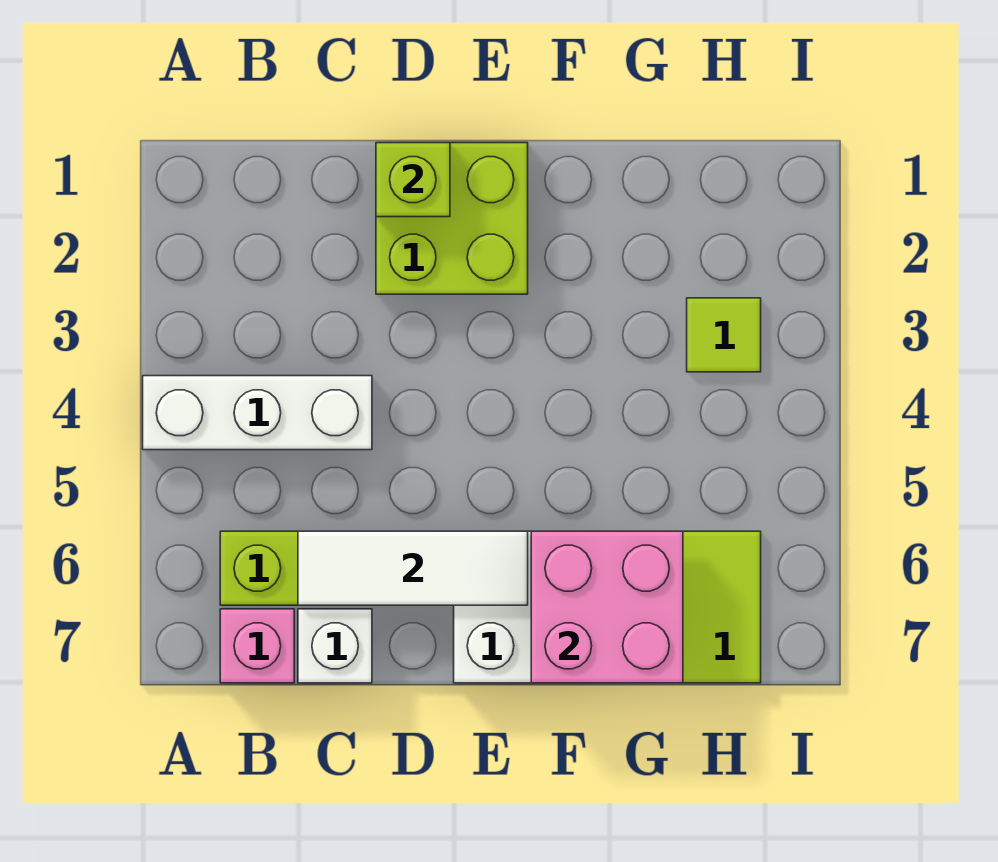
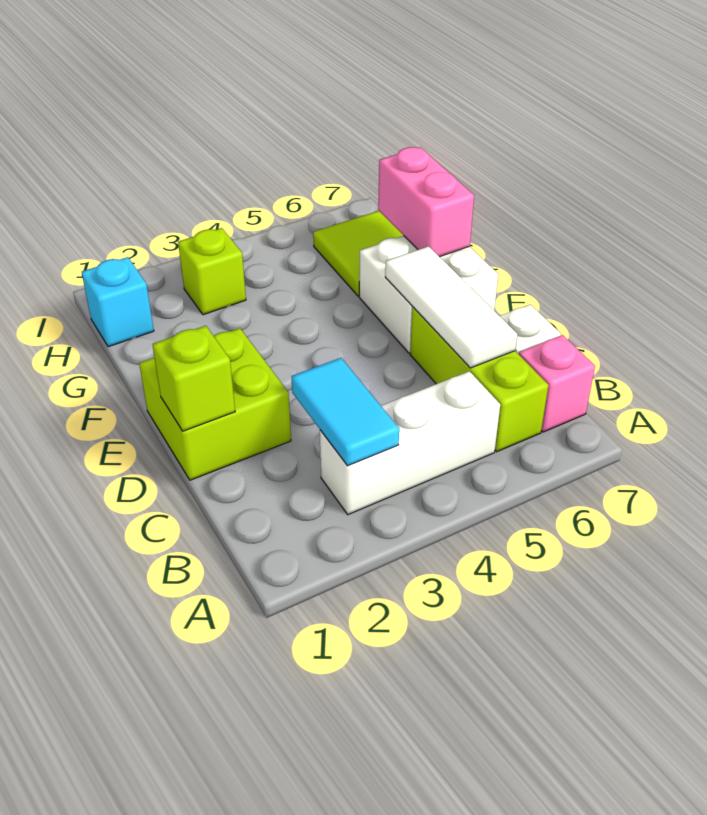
white brick A4:C4 level 1 -> white brick B3:B5 level 1
none -> cyan tile B3:C3 level 2
pink brick F6:G7 level 2 -> pink brick F7:G7 level 2
none -> cyan brick H1 level 1
lime tile H3 level 1 -> lime brick H3 level 1

